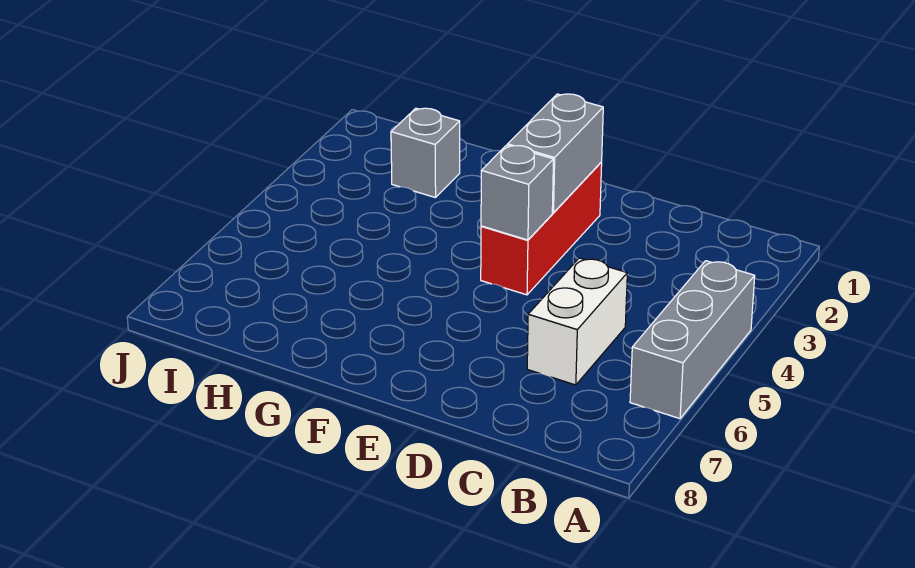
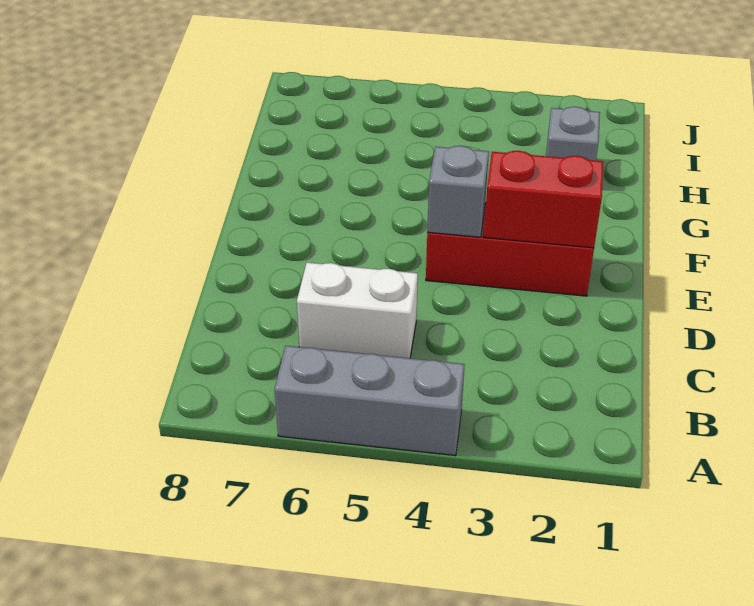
grey brick E2:E3 level 2 -> red brick E2:E3 level 2

